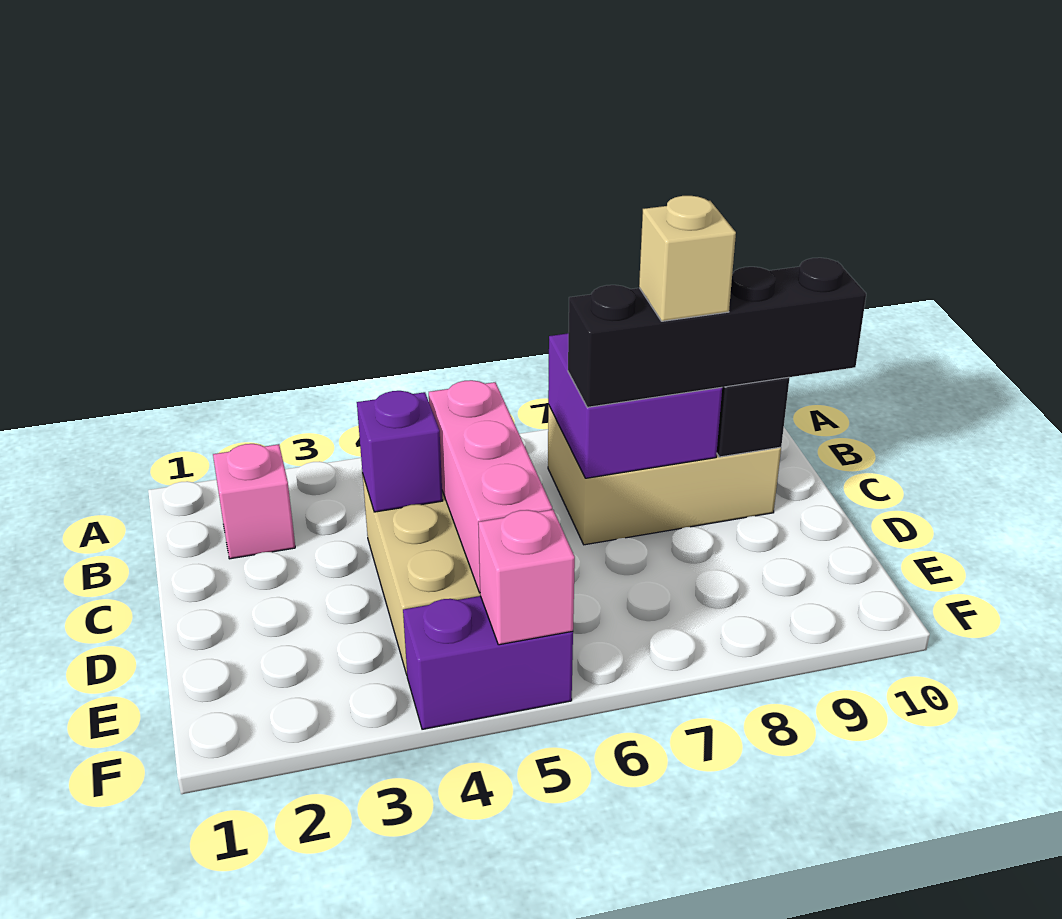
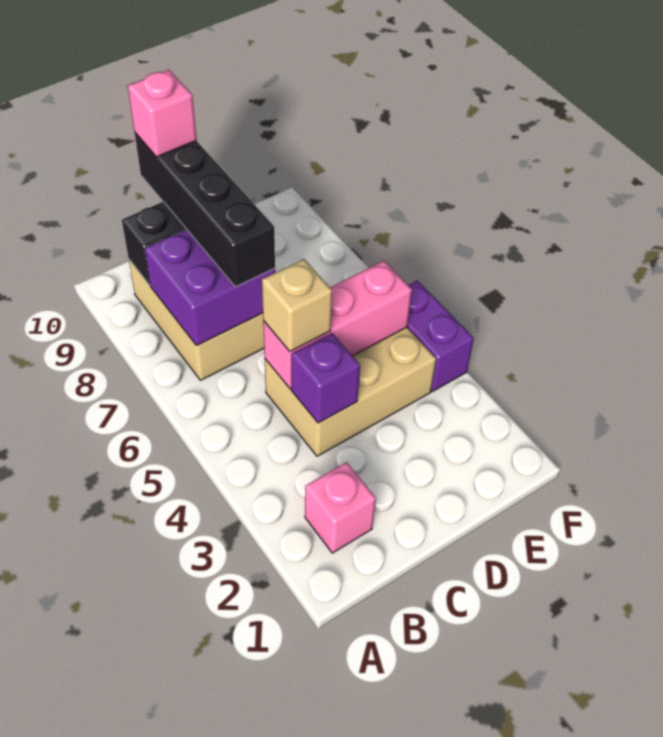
tan brick C8 level 4 -> tan brick C5 level 3
pink brick F5 level 2 -> pink brick C10 level 4

